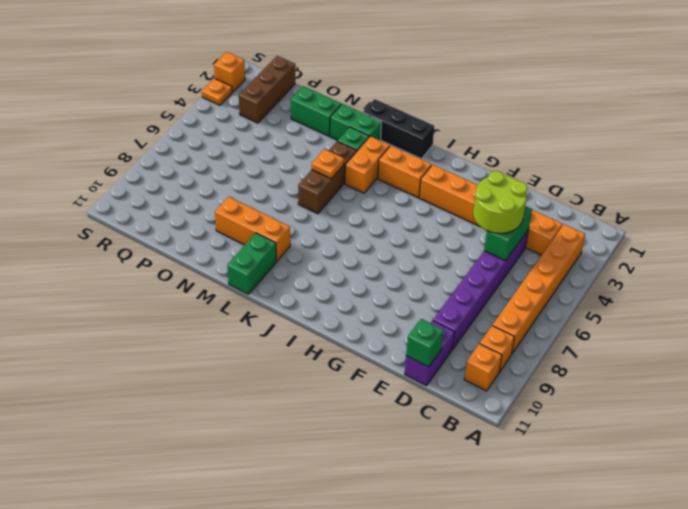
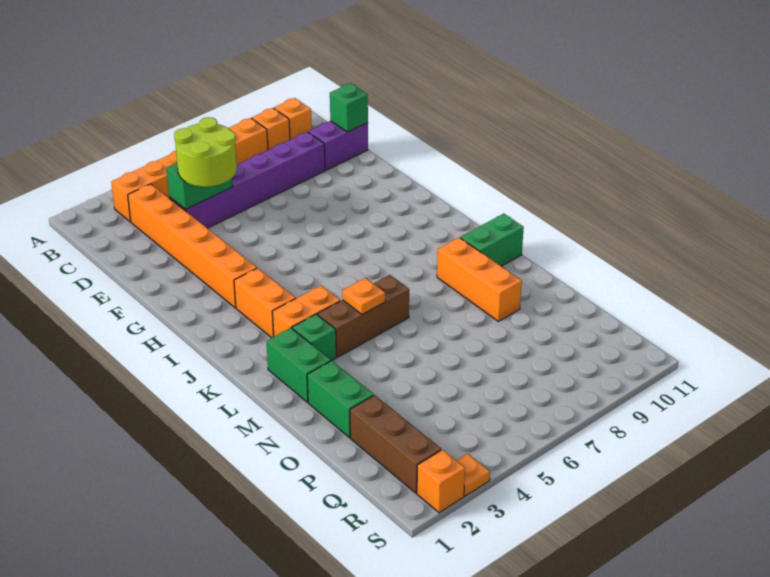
black brick J1:L1 level 1 -> none
brown brick Q1:Q3 level 1 -> brown brick P2:R2 level 1

